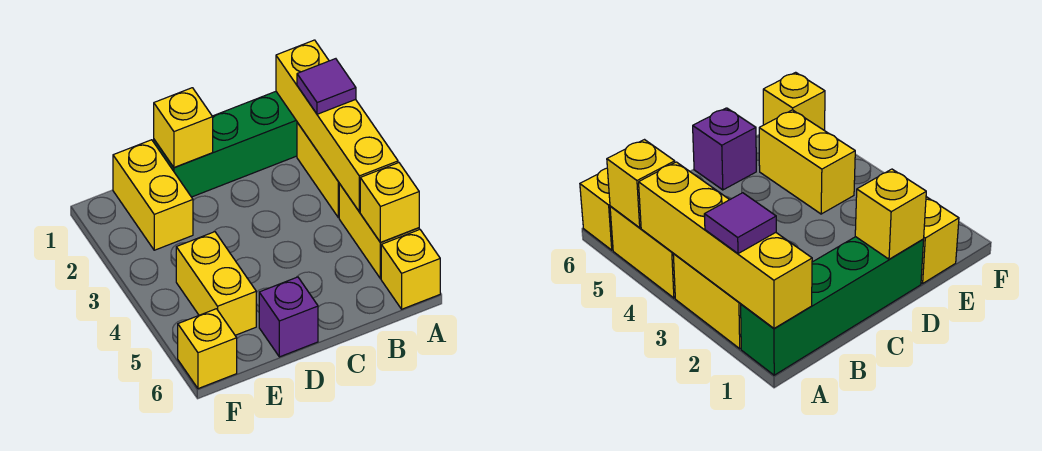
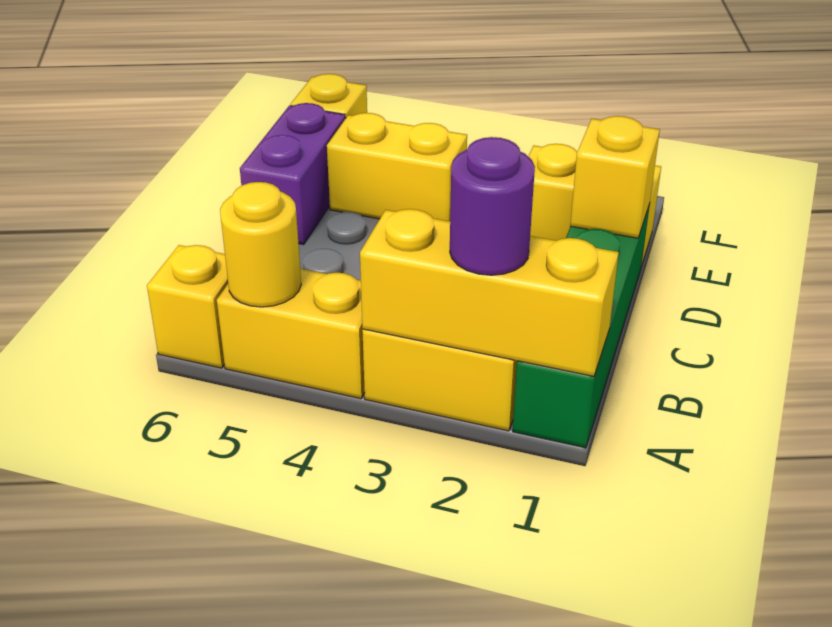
yellow brick A1:A4 level 2 -> yellow brick A1:A3 level 2
purple tile A2 level 3 -> purple round brick A2 level 3
yellow brick A5 level 2 -> yellow round brick A5 level 2
purple brick D6 level 1 -> purple brick D6:E6 level 1

